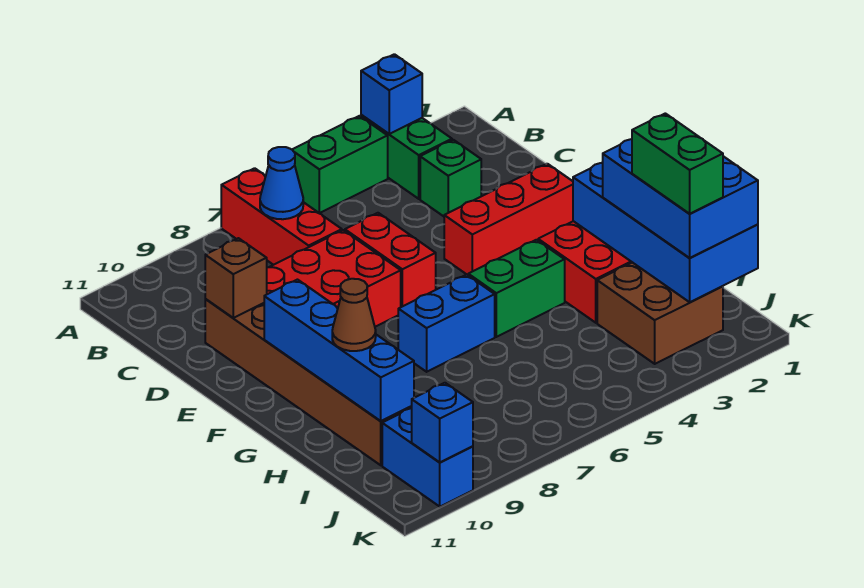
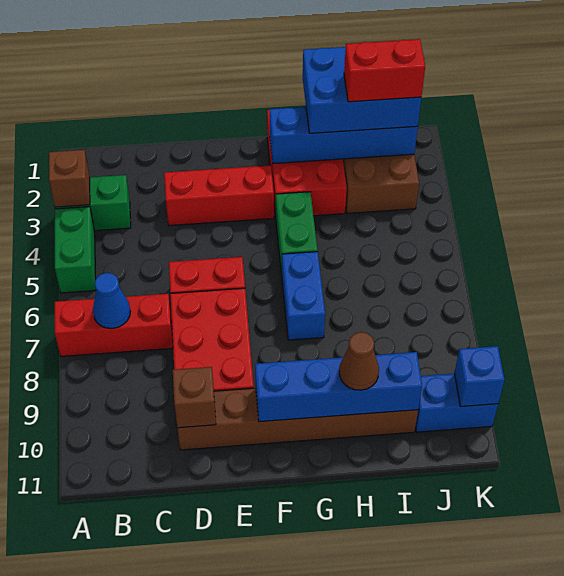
blue brick A3 level 2 -> brown brick A3 level 2
green brick C3 level 1 -> none
red brick E2:E4 level 1 -> red brick D3:F3 level 1
blue brick G1:J2 level 2 -> blue brick G2:J2 level 2
green brick I2:J2 level 4 -> red brick I2:J2 level 4

